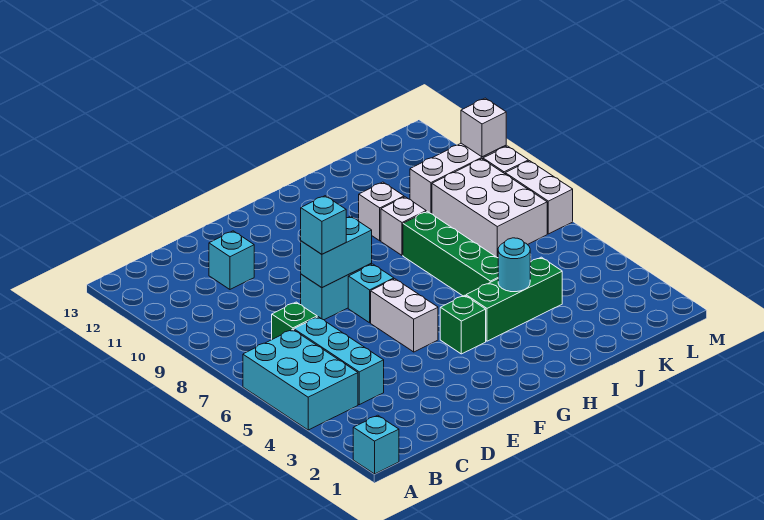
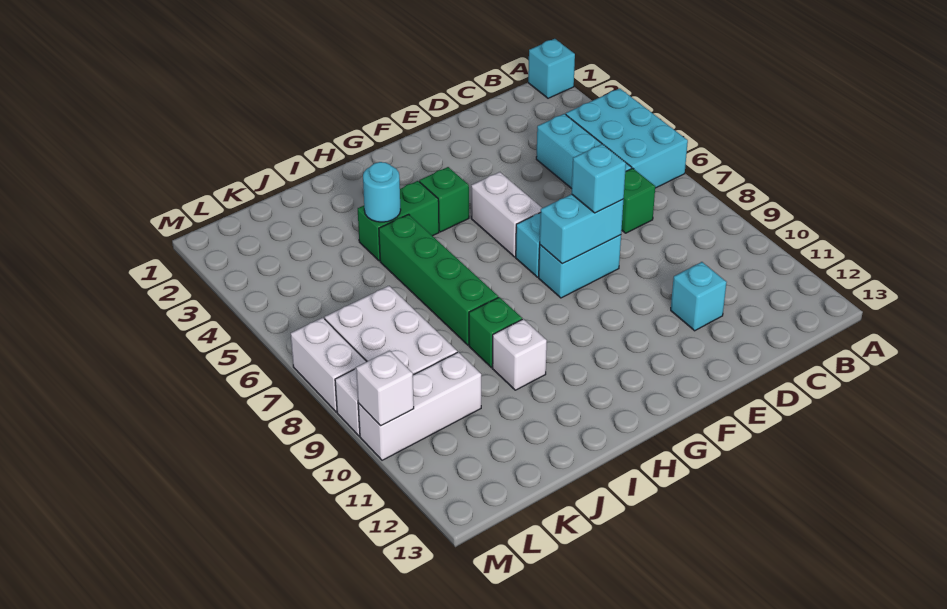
green brick H4:J4 level 1 -> green brick H4:I4 level 1
white brick I9 level 1 -> green brick I9 level 1

